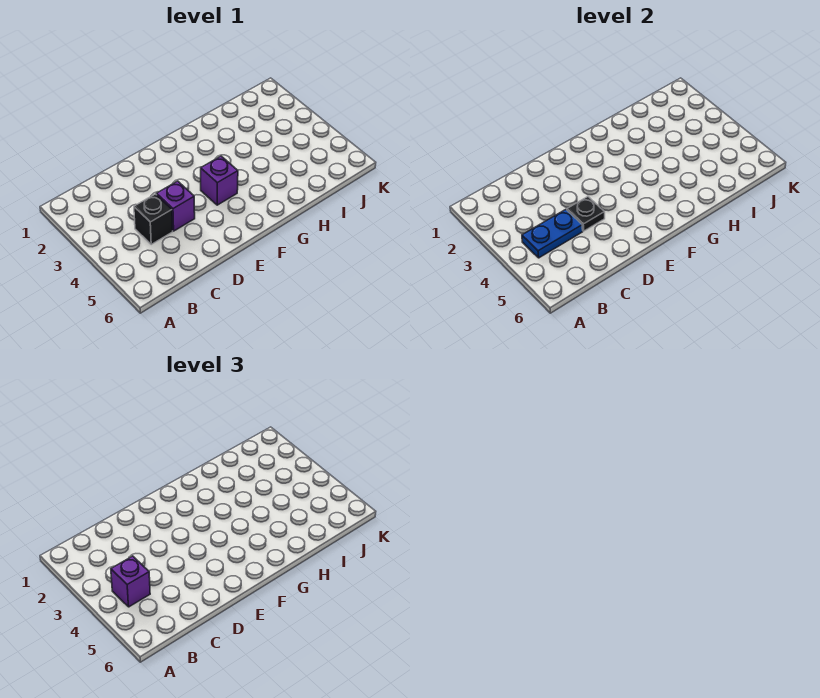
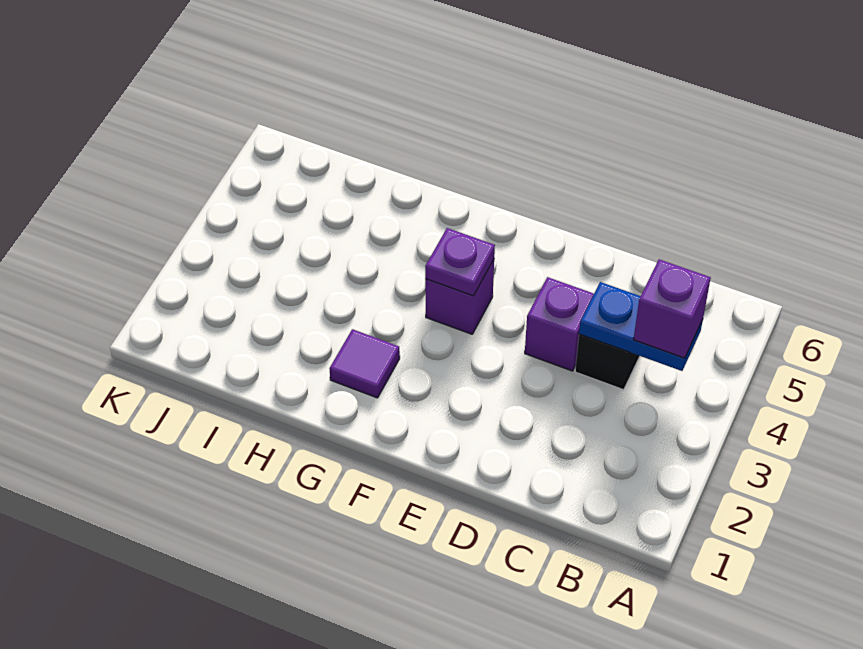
black plate D4 level 2 -> none
none -> purple plate F4 level 2
none -> purple tile G2 level 1

